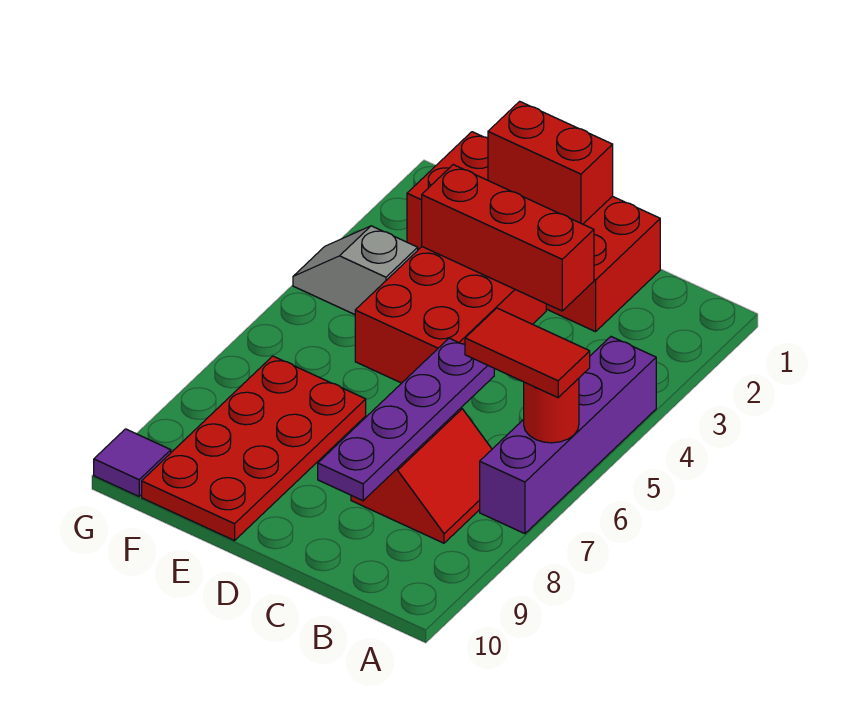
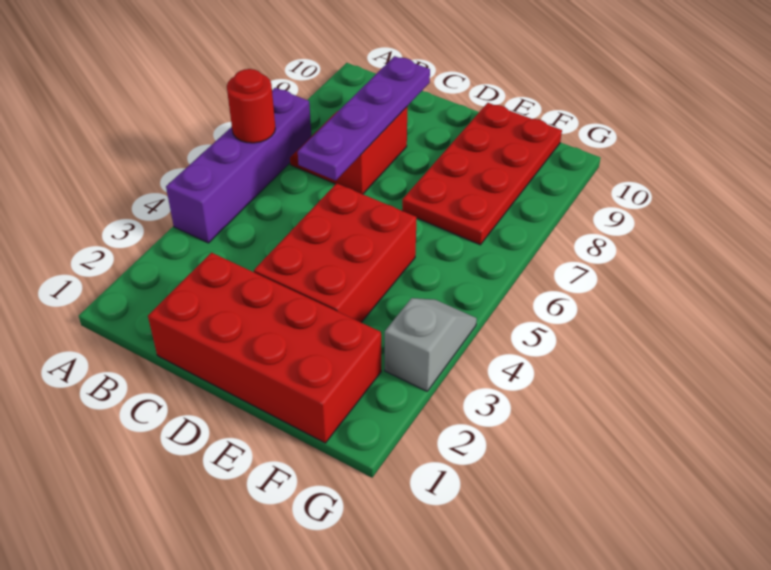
red tile A6:B6 level 3 -> none
red brick C3:E3 level 2 -> none
red brick D1:E1 level 2 -> none
grey slope F4:G4 level 1 top F -> grey slope G3:G4 level 1 top 3
purple tile G10 level 1 -> none

